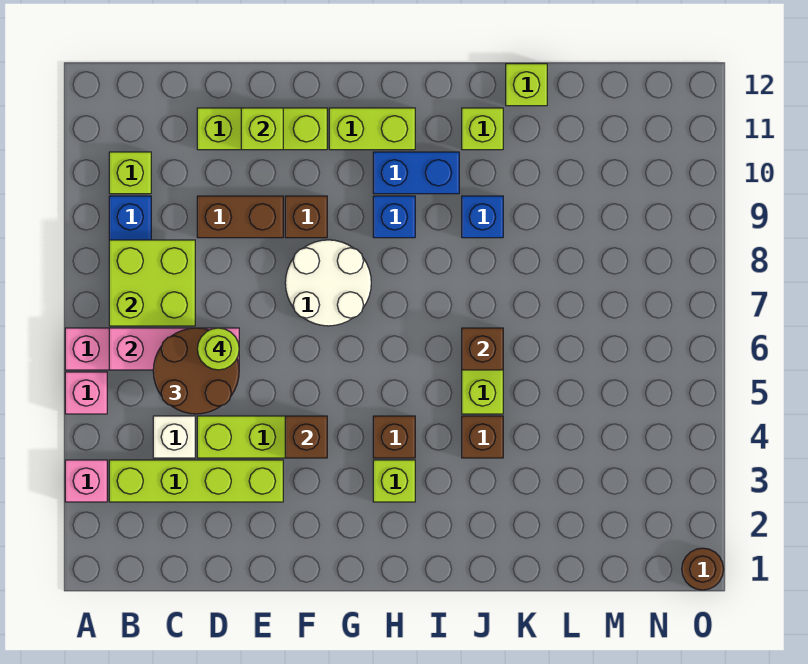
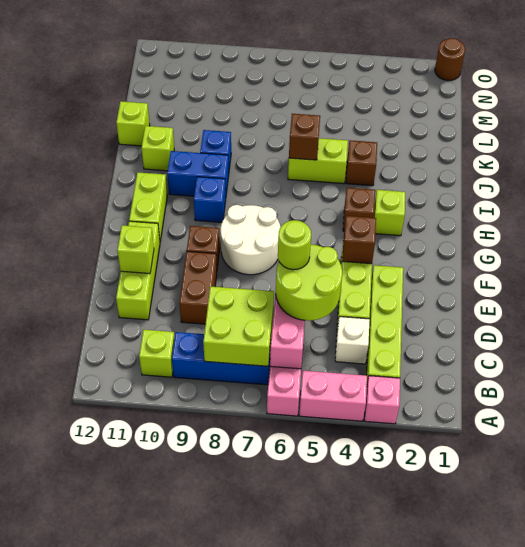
pink brick A5 level 1 -> pink brick A4:A5 level 1
brown round brick C5:D6 level 3 -> lime round brick C5:D6 level 3
blue brick H10:I10 level 1 -> blue brick I9:I10 level 1

